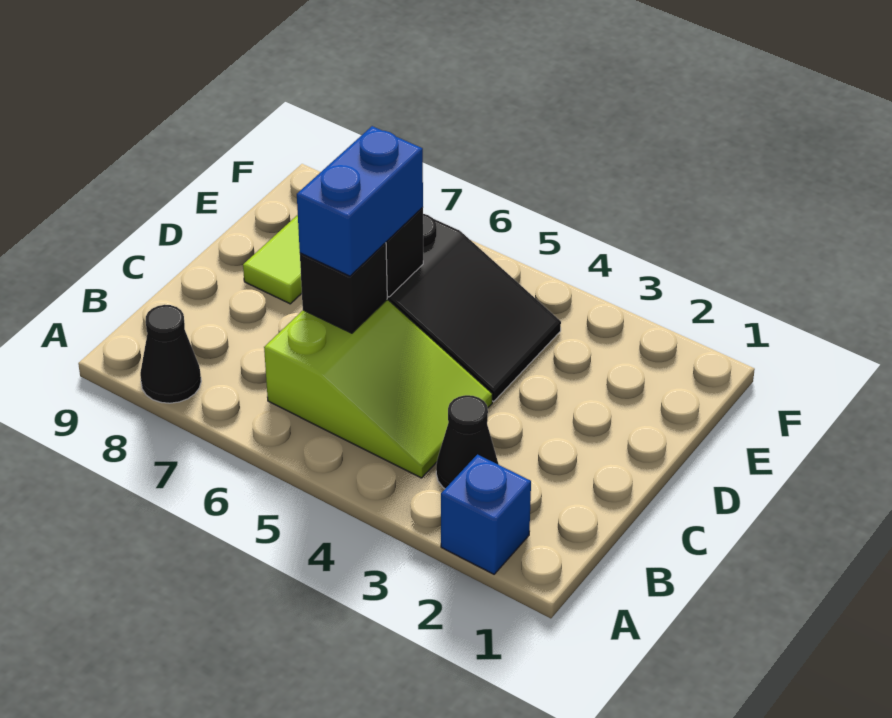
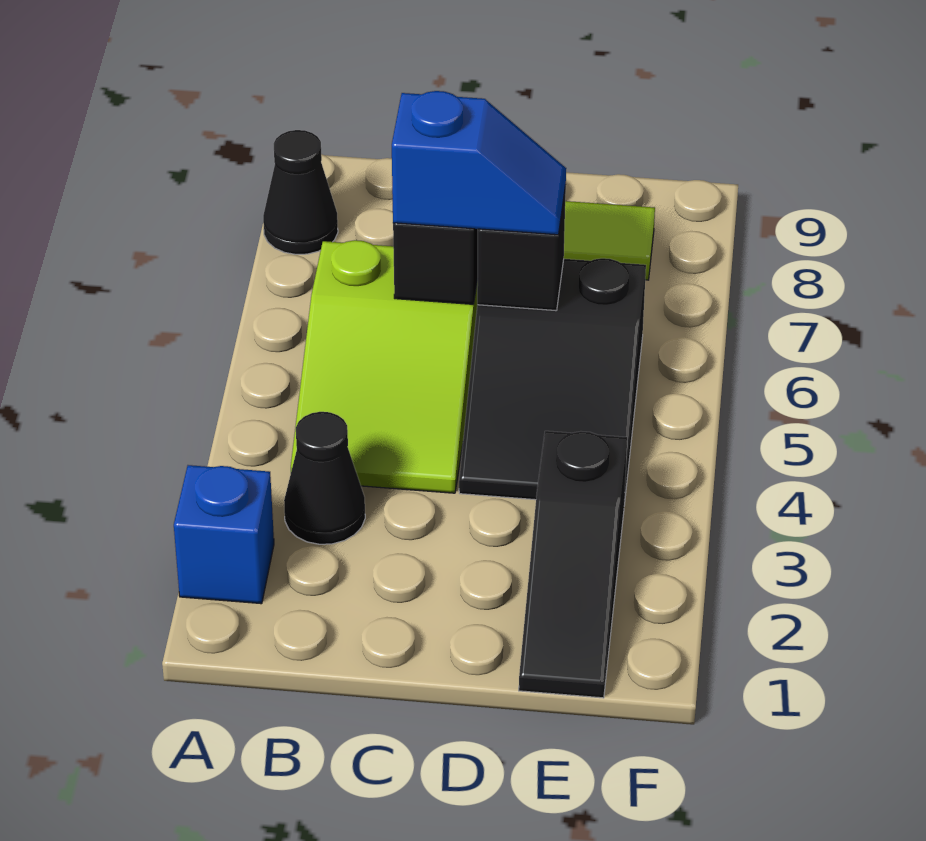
blue brick C6:D6 level 3 -> blue slope C6:D6 level 3 top C
none -> black slope E1:E3 level 1 top 3

